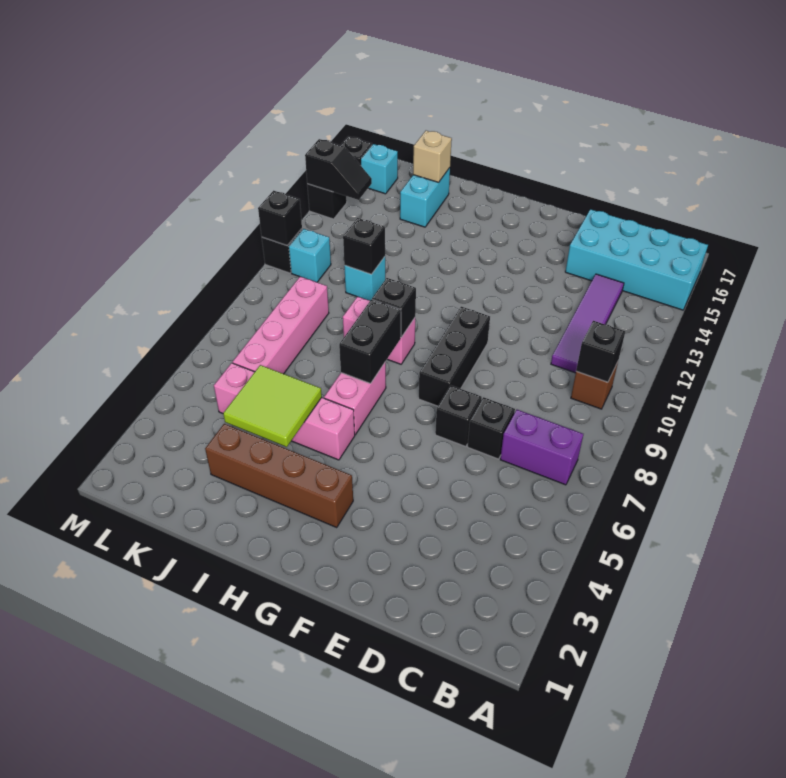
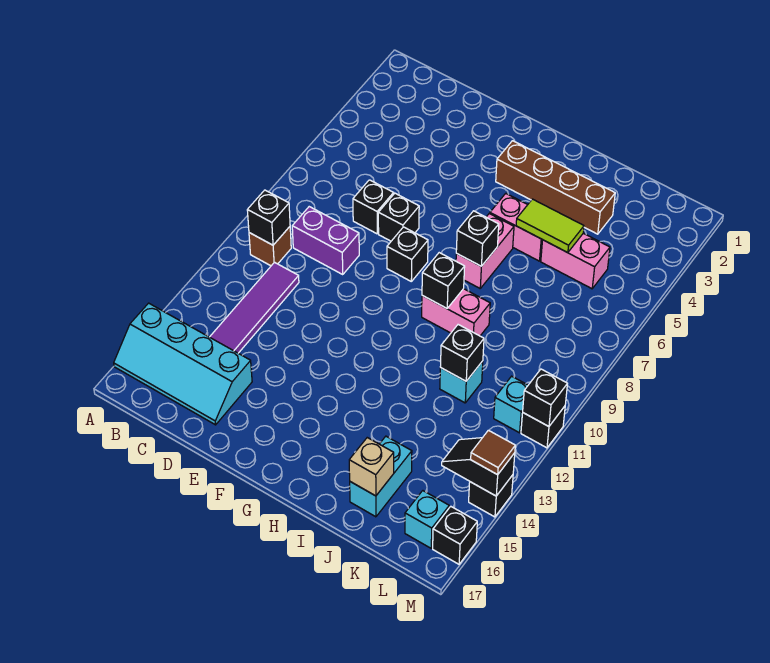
cyan brick A15:D16 level 1 -> cyan slope A15:D16 level 1 top 15
purple brick B7:C7 level 1 -> purple brick C9:D9 level 1
black brick F8:F10 level 1 -> black brick F8 level 1
black brick H7:H8 level 2 -> black brick H7 level 2
lime tile I4:J5 level 2 -> lime tile I5:J5 level 2
pink brick K6:K9 level 1 -> none
none -> brown tile M14 level 3

